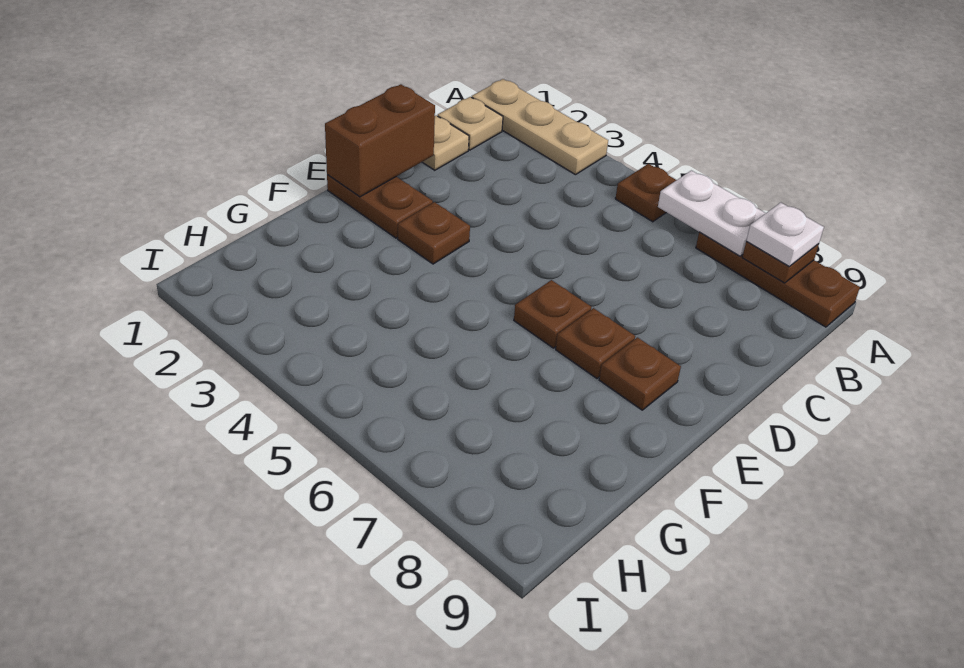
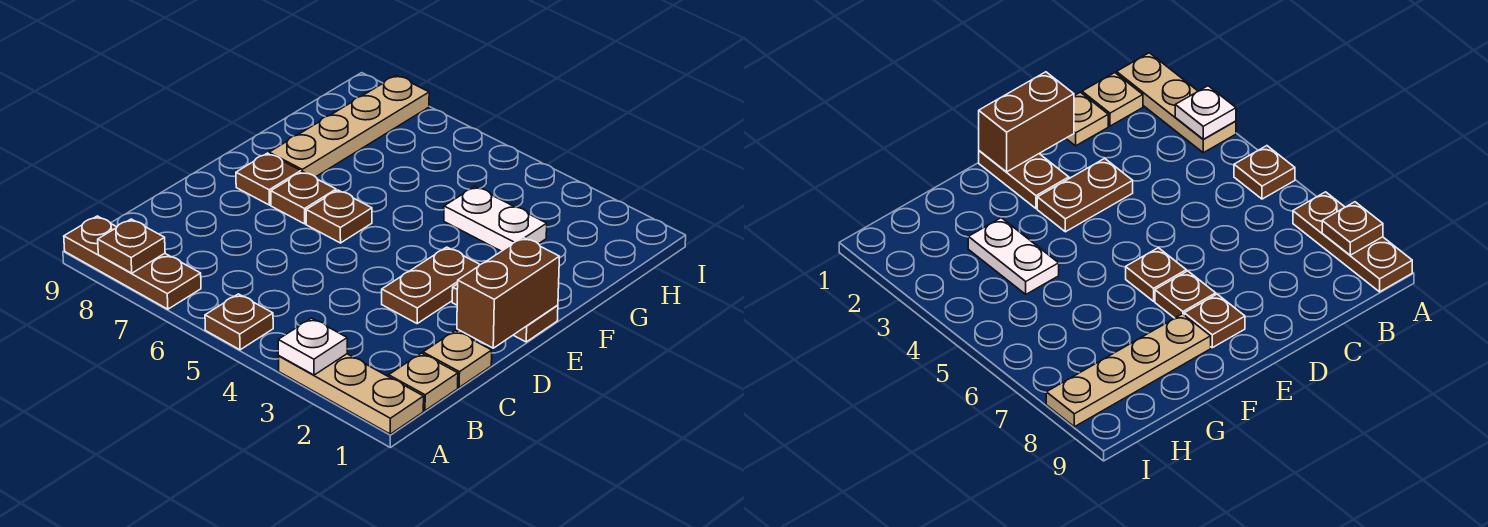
white plate A6:A7 level 2 -> white plate G3:G4 level 1
white plate A8 level 3 -> white plate A3 level 2
brown plate E3 level 1 -> brown plate D3:E3 level 1
none -> tan plate F8:I8 level 1

